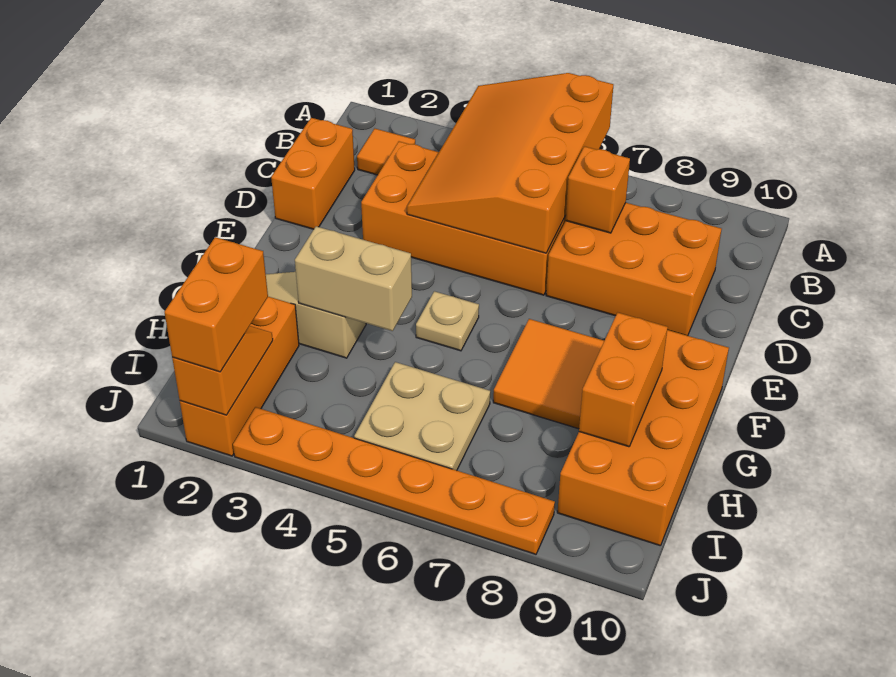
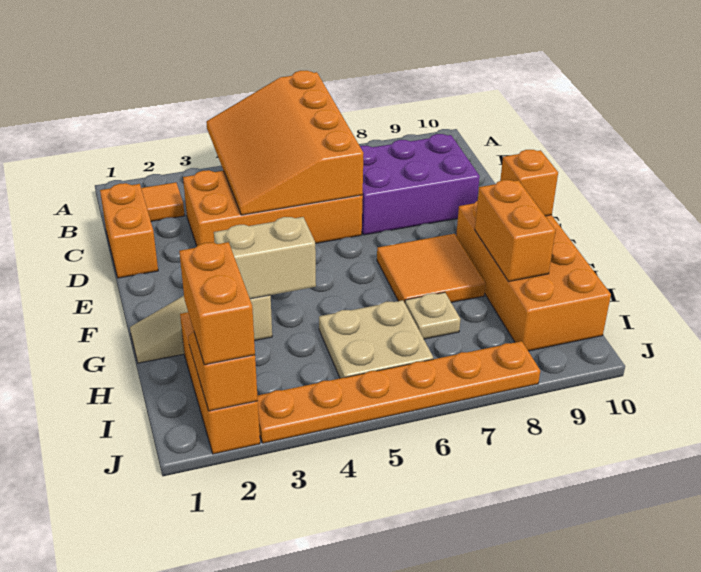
orange brick C7:D9 level 1 -> purple brick C7:D9 level 1
orange brick C7 level 2 -> orange brick F10 level 2
tan plate F5 level 1 -> tan plate H7 level 1

